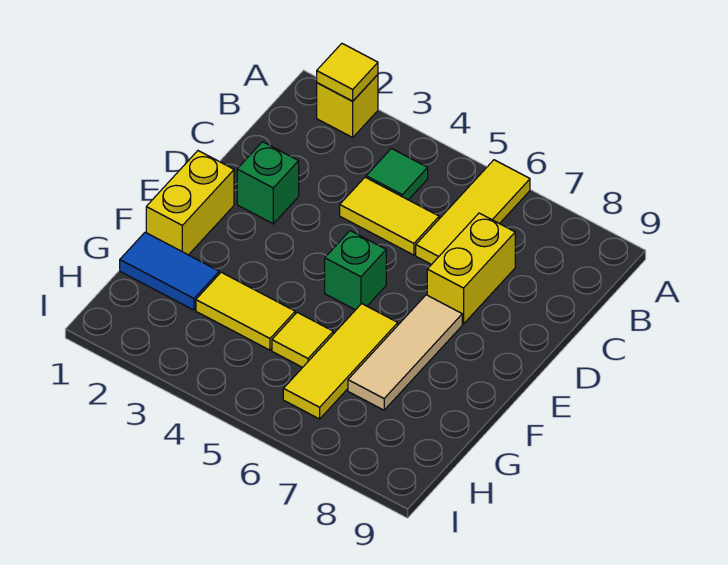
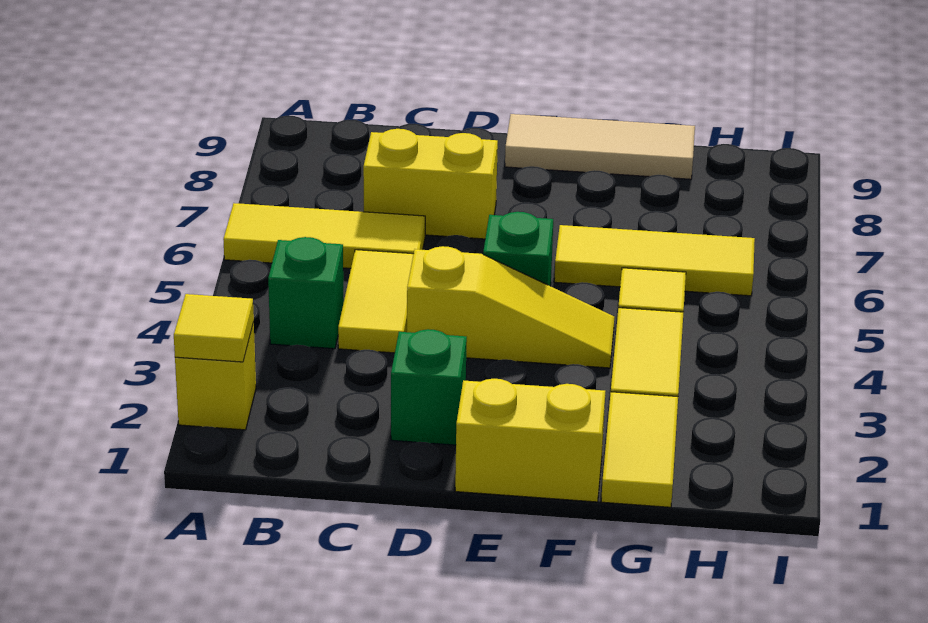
green tile B4 level 1 -> green brick B4 level 1
none -> yellow slope D4:F4 level 1 top D
tan tile E7:G7 level 1 -> tan tile E9:G9 level 1
blue tile G1:G2 level 1 -> yellow tile G1:G2 level 1

